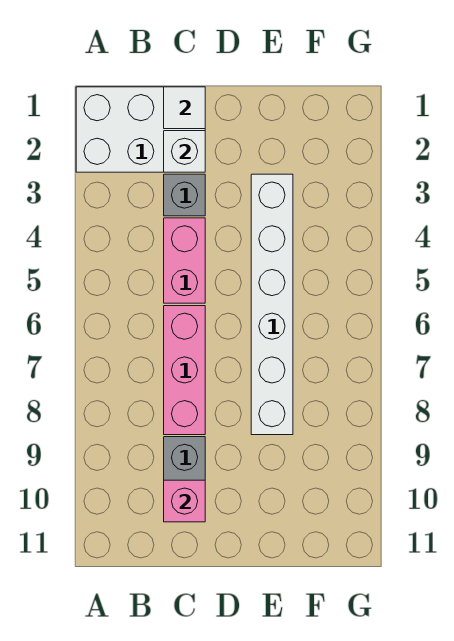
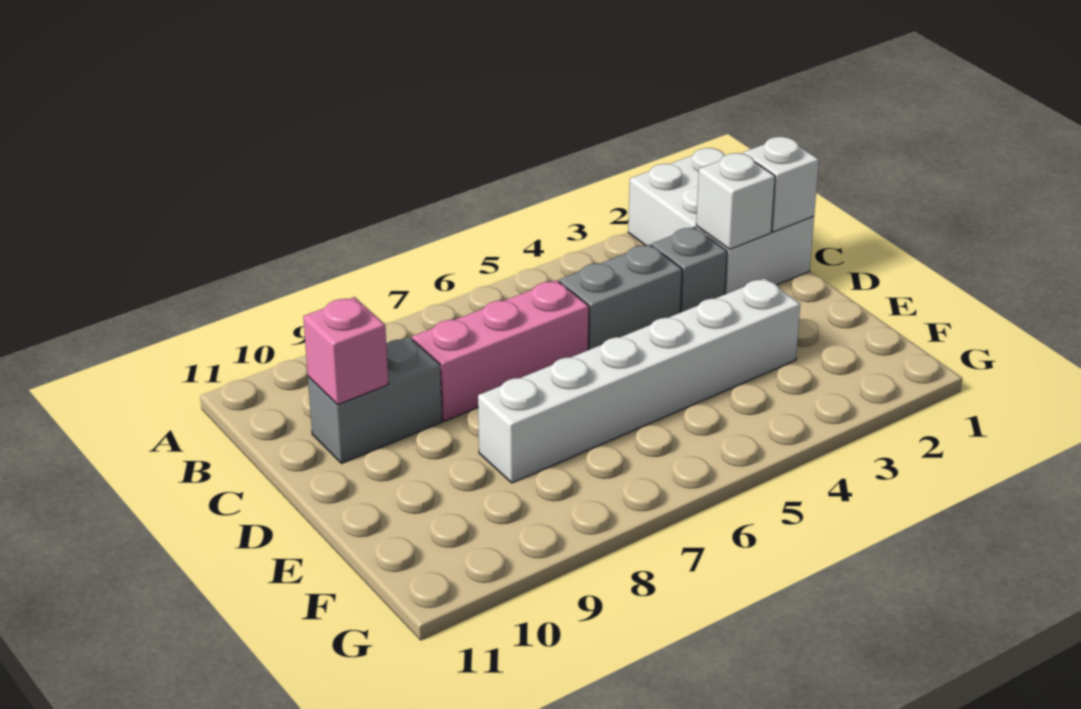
white tile C1 level 2 -> white brick C1 level 2
pink brick C4:C5 level 1 -> grey brick C4:C5 level 1

